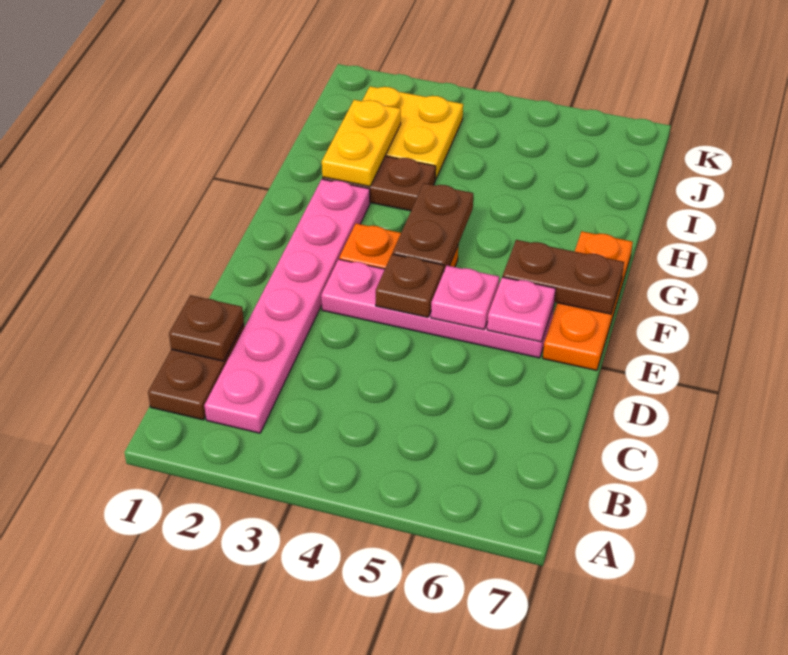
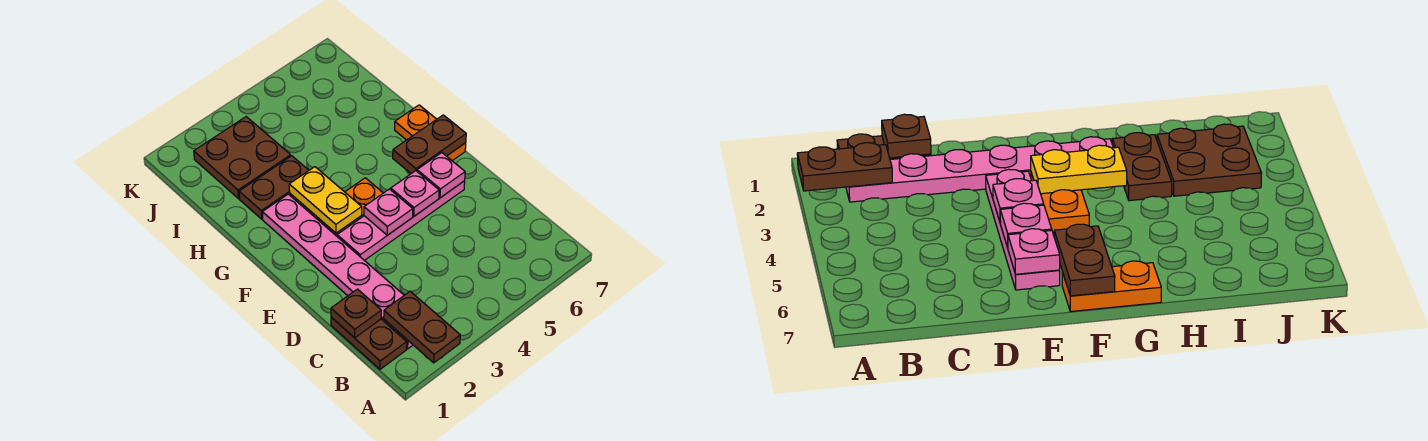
brown plate E4 level 2 -> pink plate E4 level 2
orange plate E7:G7 level 1 -> orange plate F7:G7 level 1
brown plate F4:G4 level 2 -> brown plate A2:B2 level 2
yellow plate H2:I2 level 2 -> yellow plate F3:G3 level 2
yellow plate I2:J3 level 1 -> brown plate I2:J3 level 1

